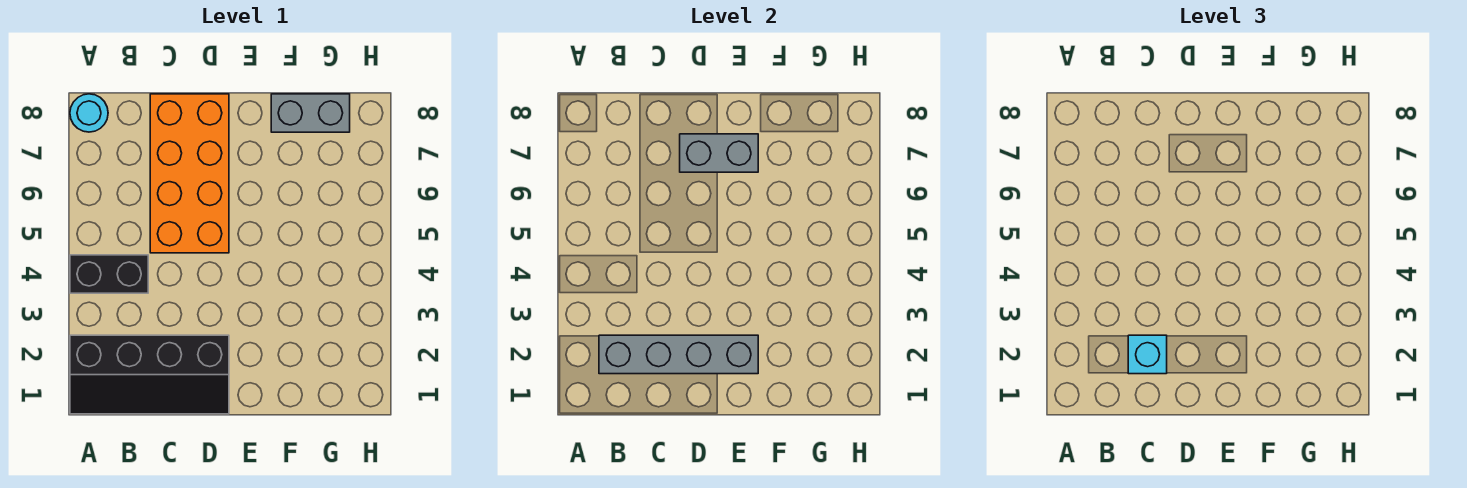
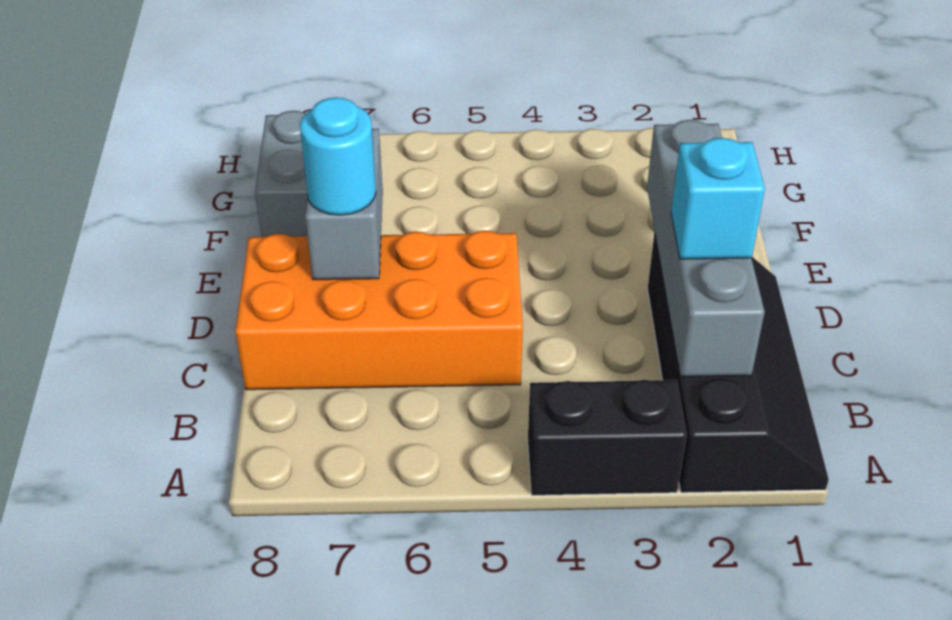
black brick A4:B4 level 1 -> black brick A3:A4 level 1
cyan round brick A8 level 1 -> cyan round brick D7 level 3

